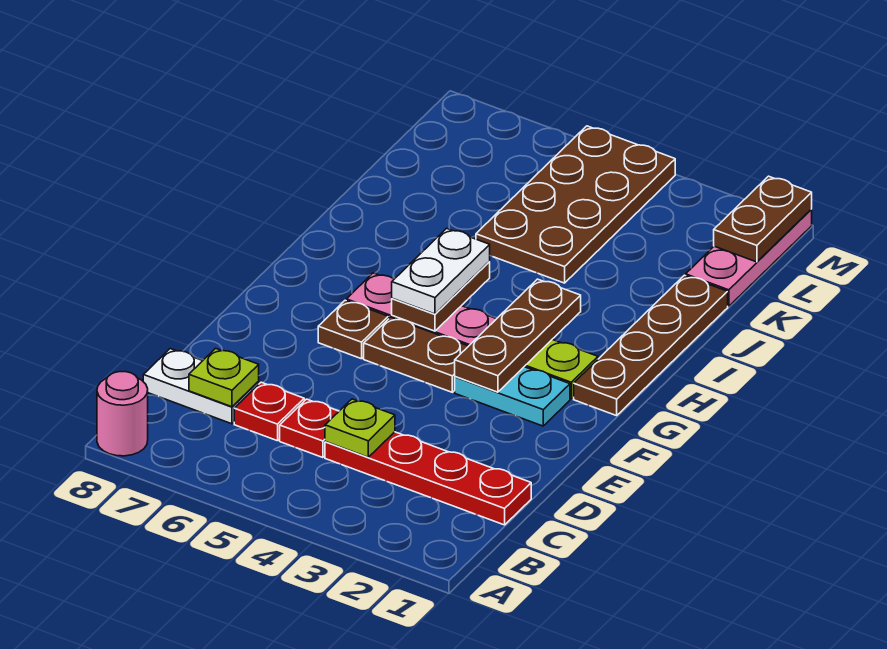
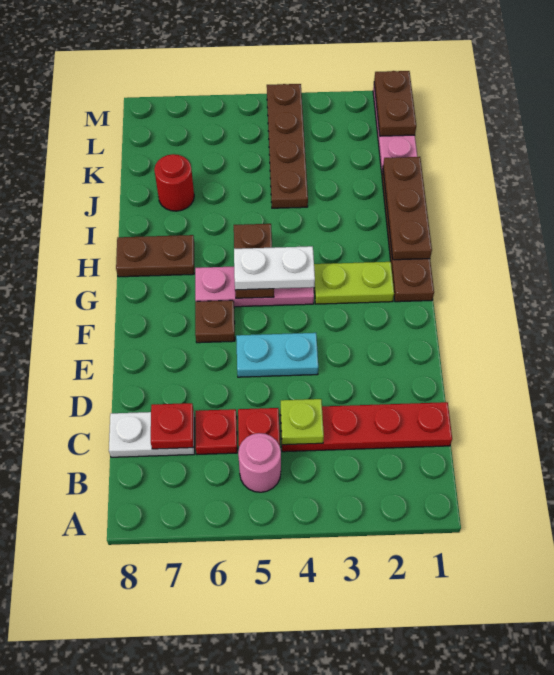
pink round brick A8 level 1 -> pink round brick B5 level 1
lime plate C7 level 2 -> red plate C7 level 2
cyan plate F2:F3 level 1 -> cyan plate E4:E5 level 1
brown plate F3:H3 level 2 -> brown plate H1:J1 level 2
brown plate F4:F5 level 1 -> brown plate H7:H8 level 1
white plate G5:H5 level 3 -> white plate G4:G5 level 3
brown plate J4:M5 level 1 -> brown plate J4:M4 level 1
none -> red round brick J7 level 1

